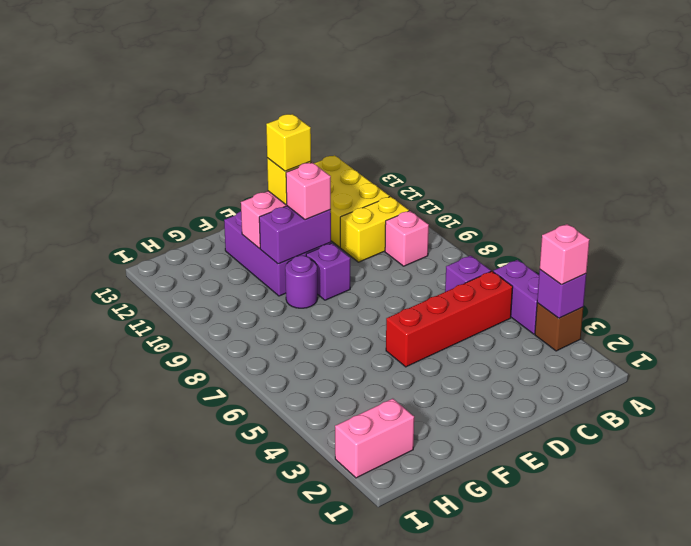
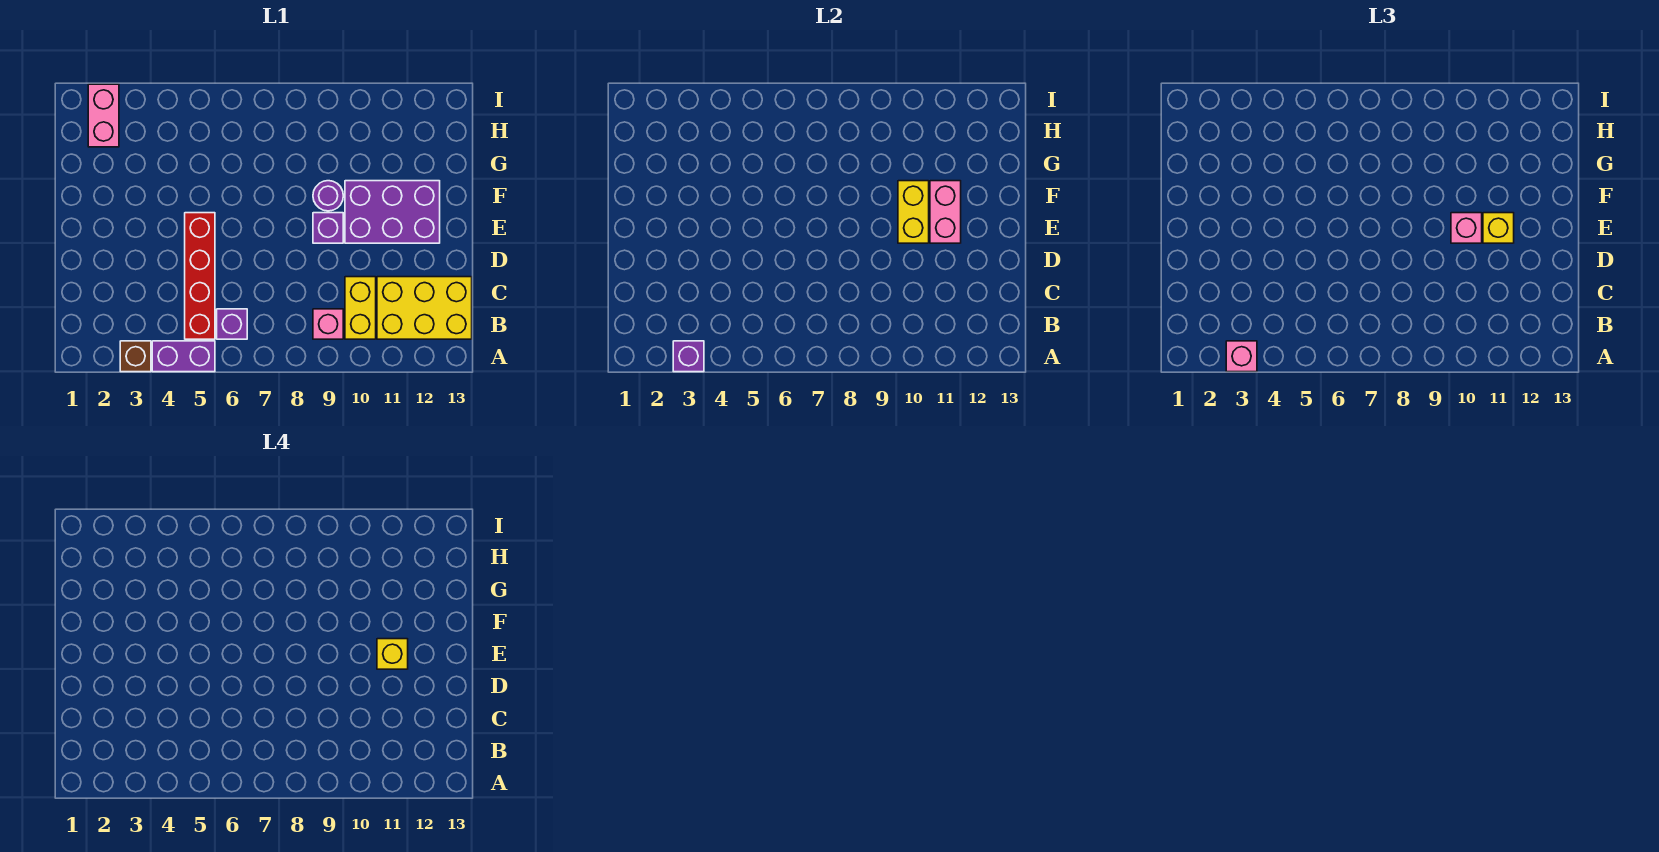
purple brick E10:F10 level 2 -> yellow brick E10:F10 level 2

